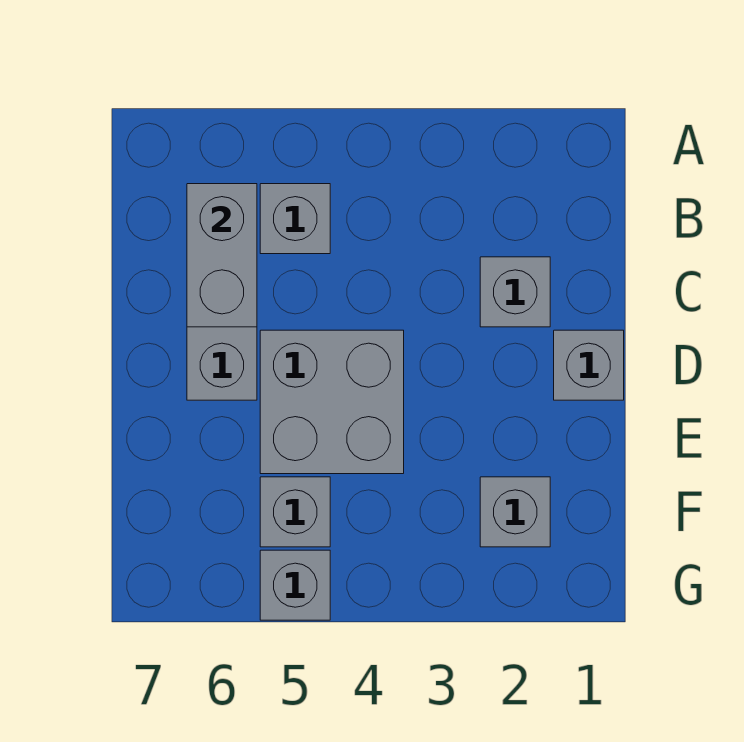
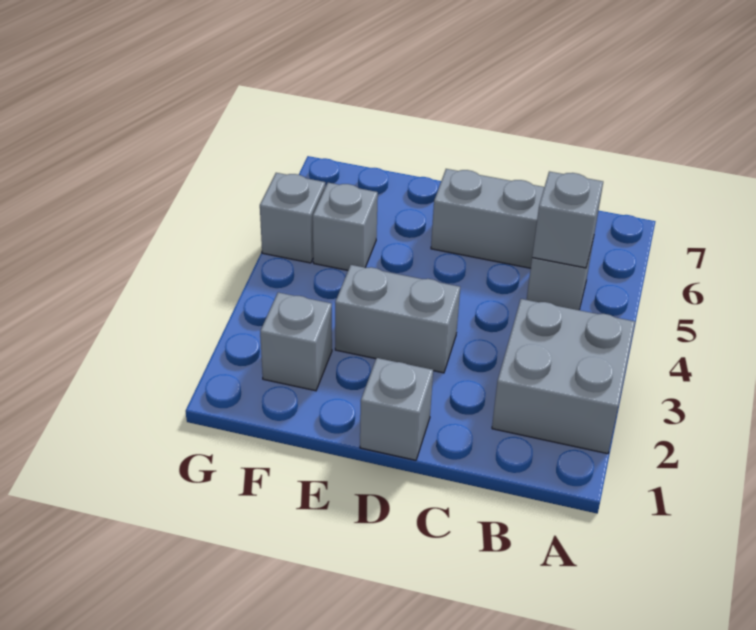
grey brick B6:C6 level 2 -> grey brick D3:E3 level 1
grey brick C2 level 1 -> grey brick B5 level 2
grey brick D4:E5 level 1 -> grey brick A2:B3 level 1

